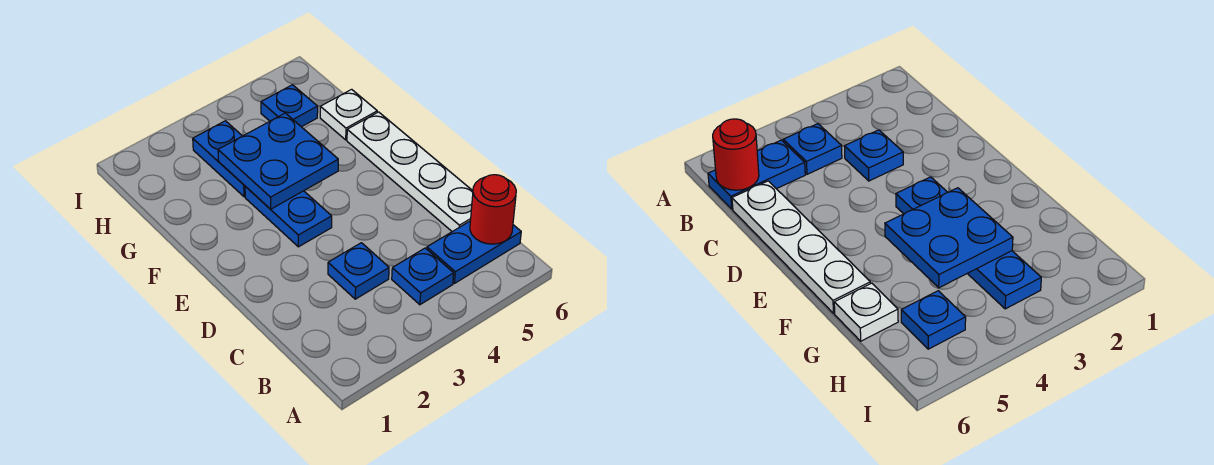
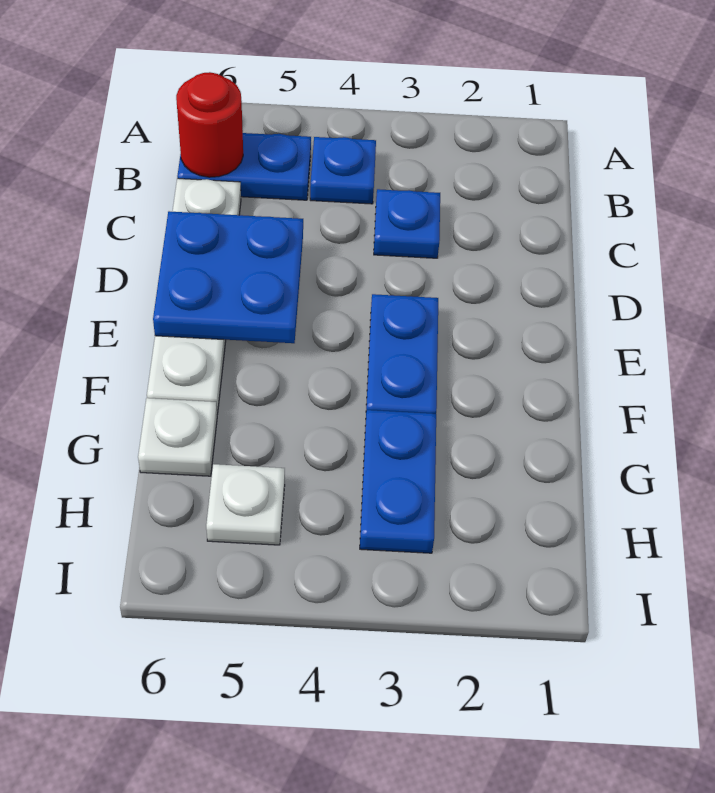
blue plate F3:G4 level 2 -> blue plate D5:E6 level 2
blue plate H5 level 1 -> white plate H5 level 1

